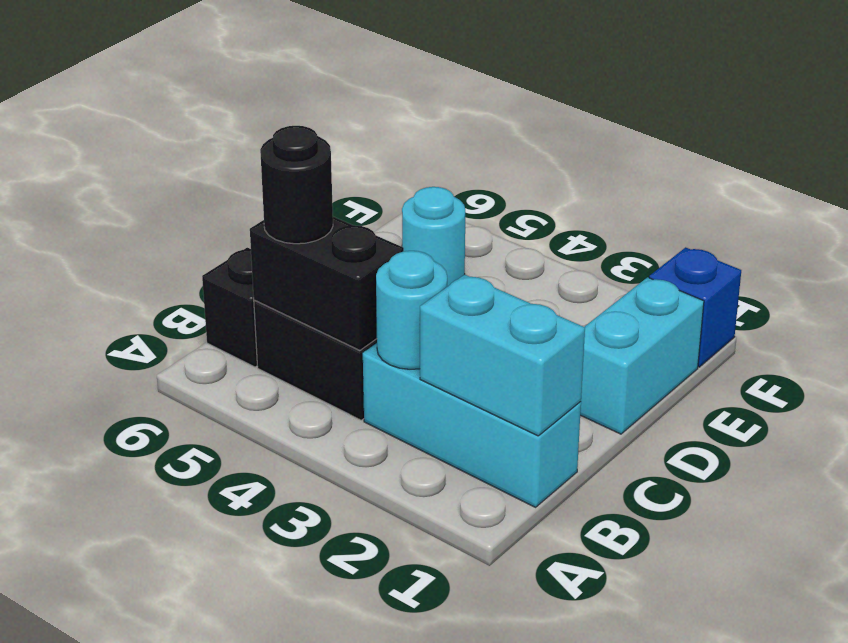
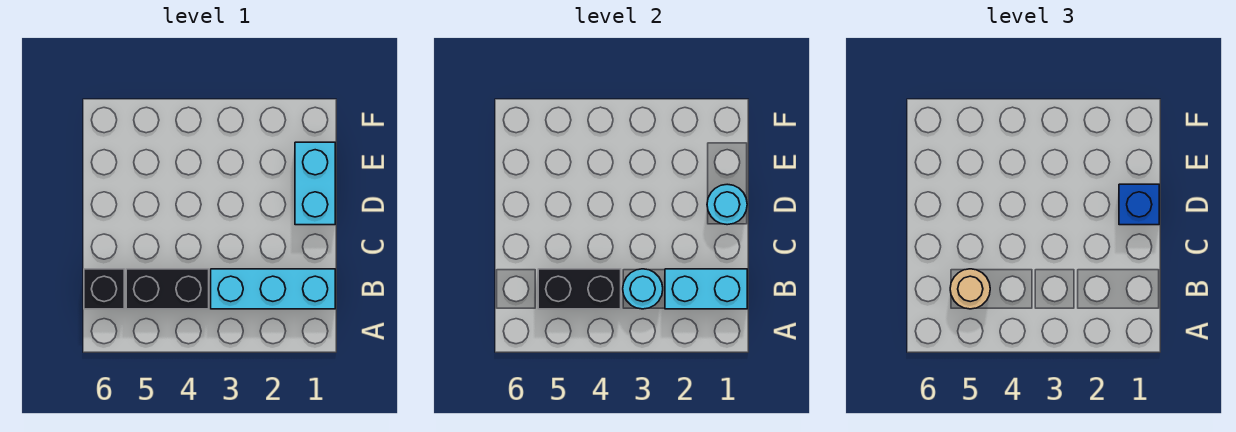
black round brick B5 level 3 -> tan round brick B5 level 3
cyan round brick E5 level 1 -> cyan round brick D1 level 2
blue brick F1 level 1 -> blue brick D1 level 3

